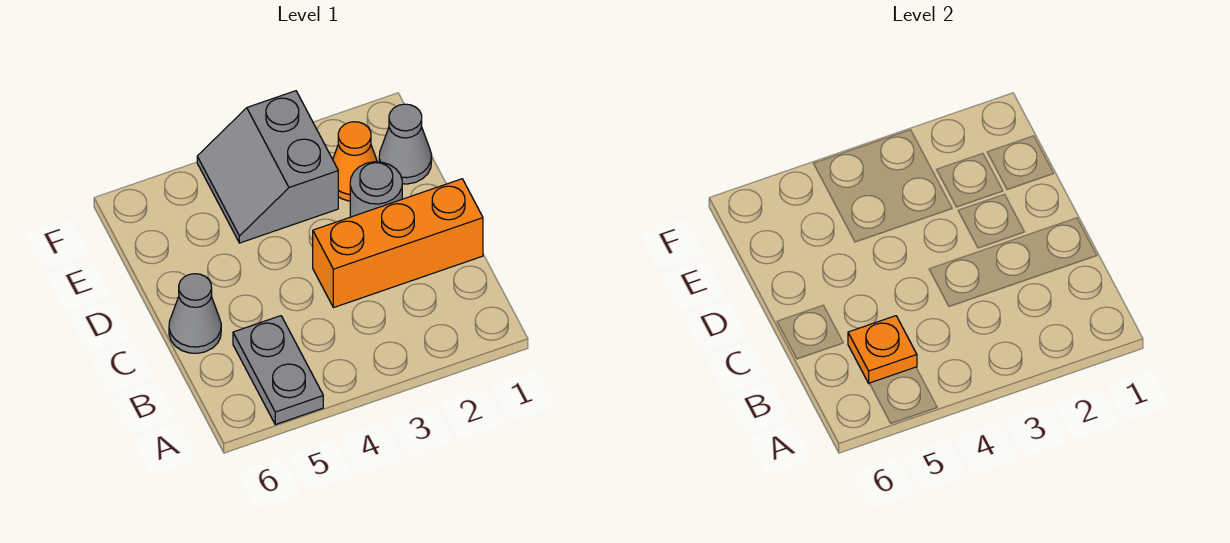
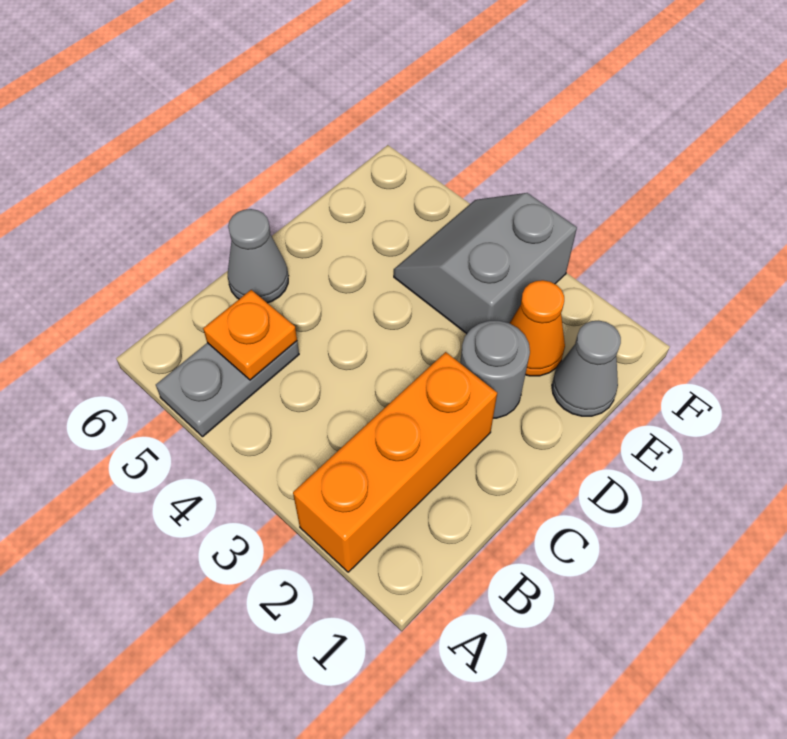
orange brick C1:C3 level 1 -> orange brick A2:C2 level 1

